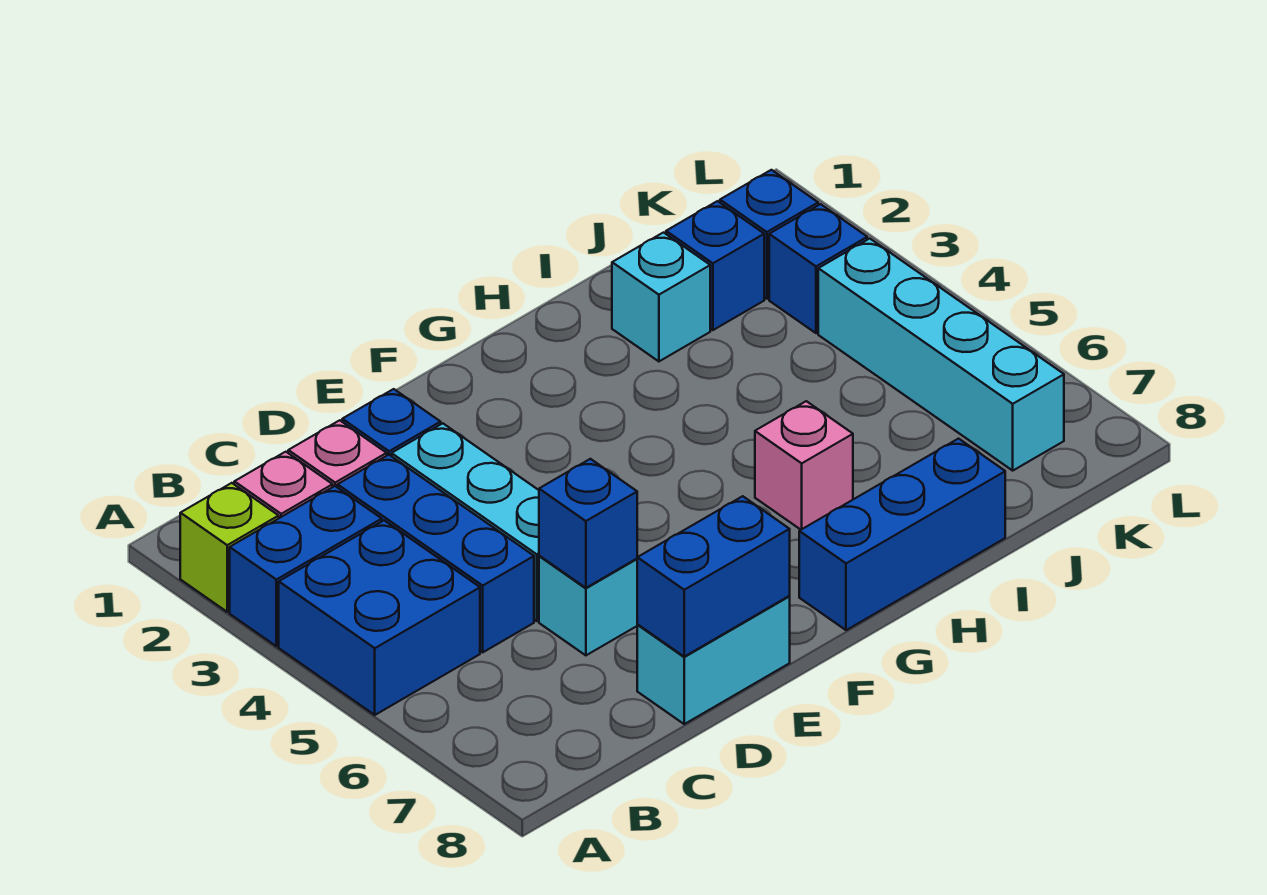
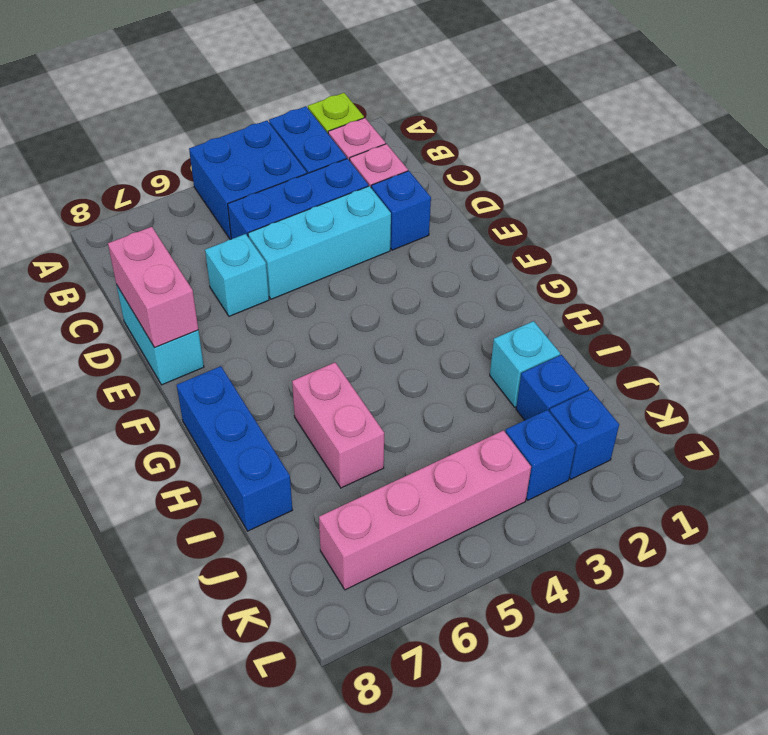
blue brick D6 level 2 -> none
blue brick D8:E8 level 2 -> pink brick D8:E8 level 2
pink brick H6 level 1 -> pink brick H6:I6 level 1
cyan brick K4:K7 level 1 -> pink brick K4:K7 level 1

